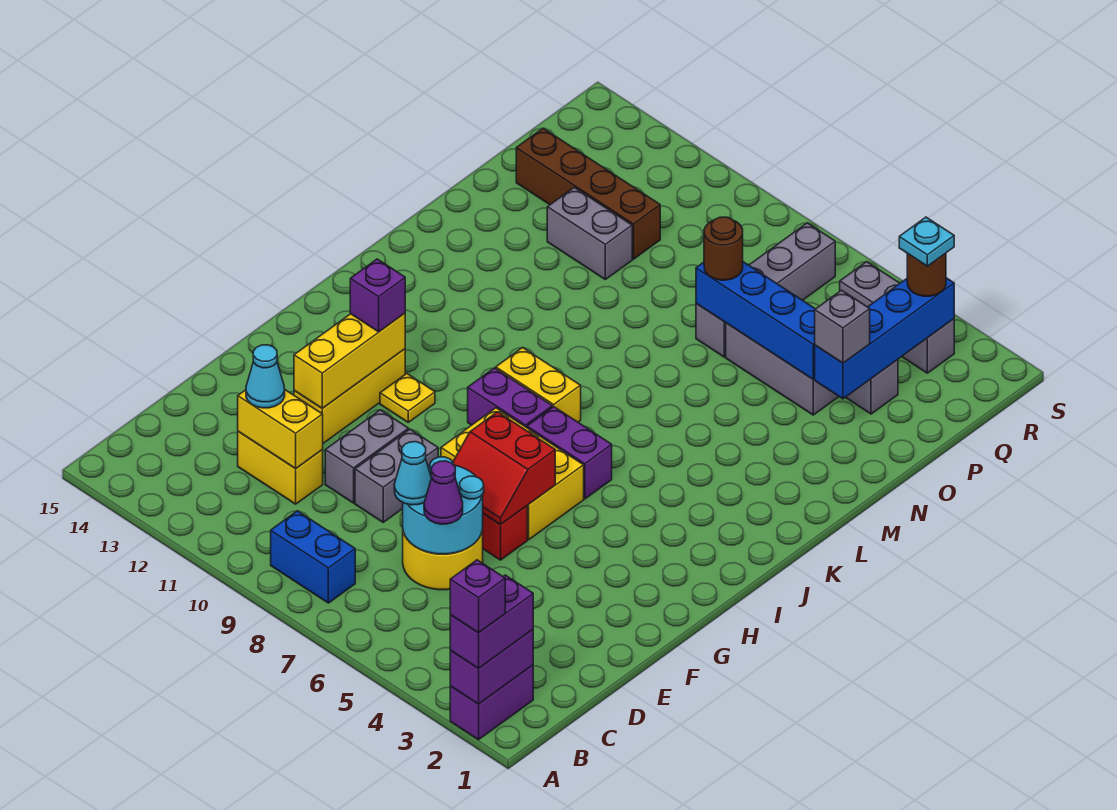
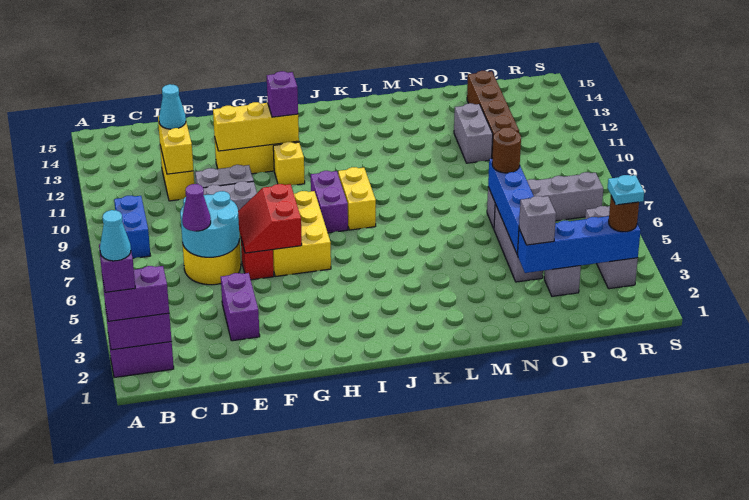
cyan cone D7 level 3 -> cyan cone A2 level 5
yellow plate H11 level 1 -> yellow brick H11 level 1
purple brick I6:I7 level 1 -> purple brick E3:E4 level 1

